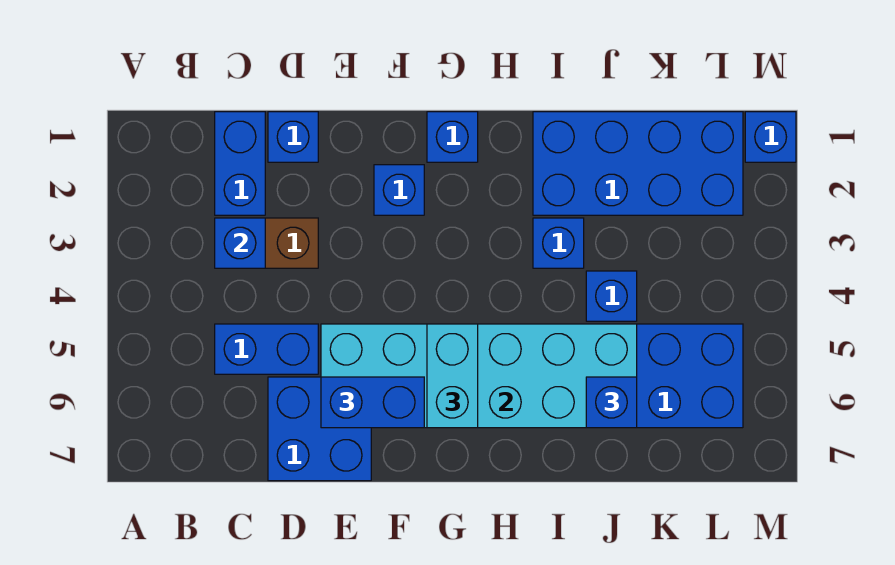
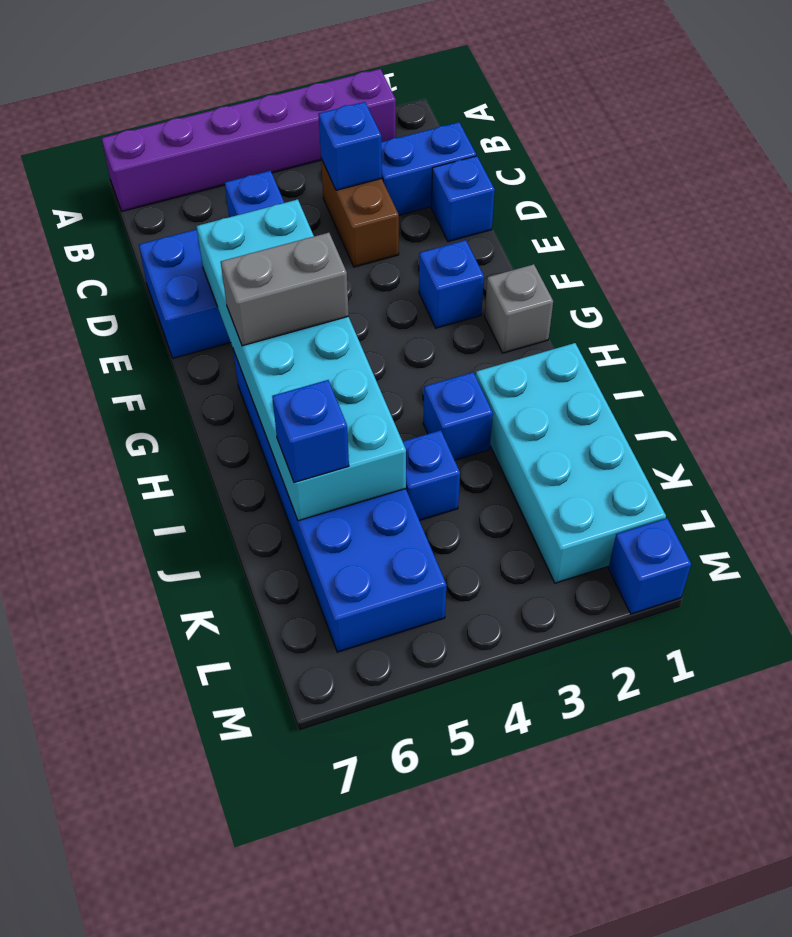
none -> purple brick A2:A7 level 1
blue brick E6:F6 level 3 -> none
blue brick G1 level 1 -> grey brick G1 level 1
cyan brick G5:G6 level 3 -> grey brick G5:G6 level 3
blue brick I1:L2 level 1 -> cyan brick I1:L2 level 1

